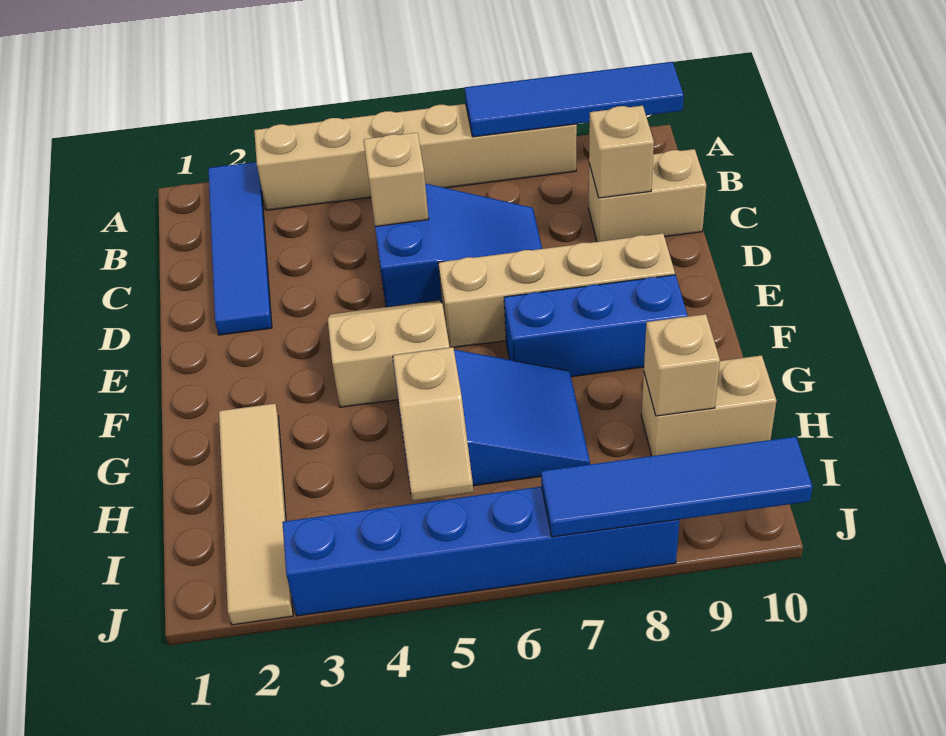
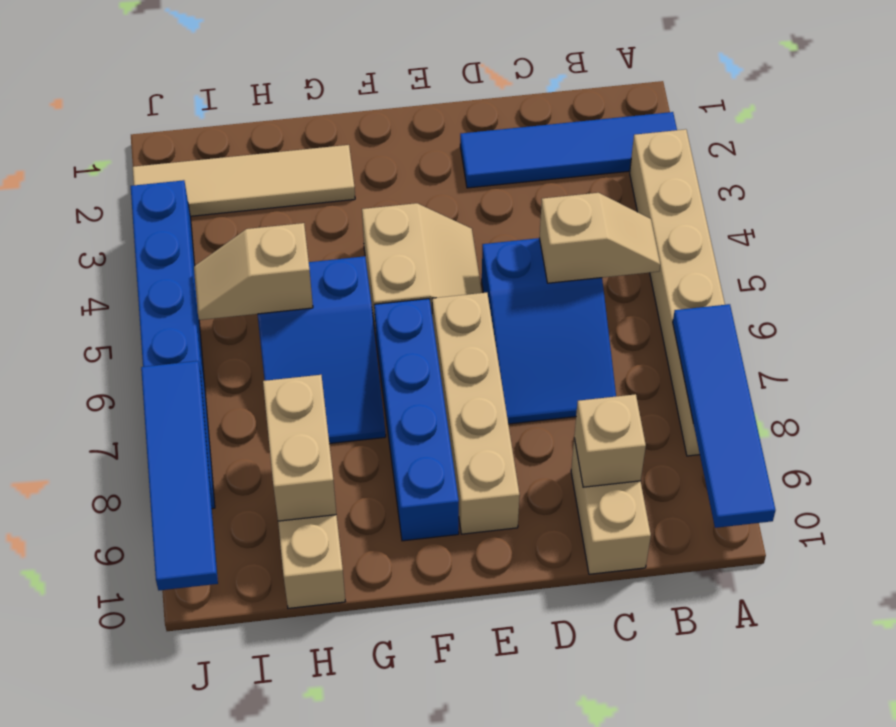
blue brick F7:F9 level 1 -> blue brick F6:F9 level 1
tan brick H9 level 2 -> tan brick H8:H9 level 2

